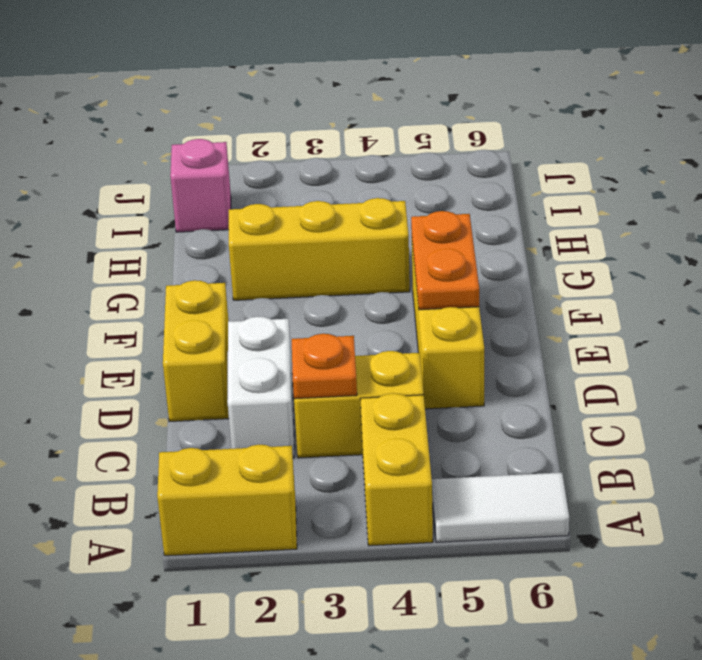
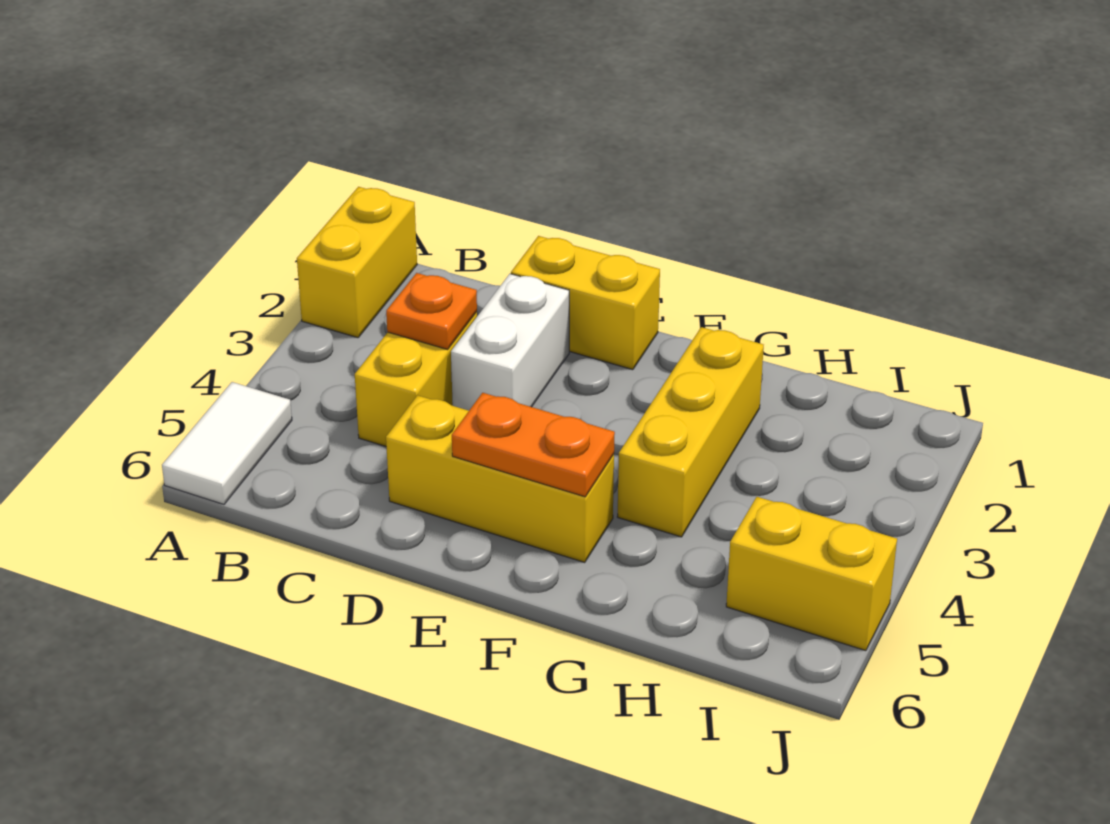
yellow brick A4:B4 level 1 -> yellow brick I5:J5 level 1
white brick C2:D2 level 1 -> white brick D2:D3 level 1
pink brick I1 level 1 -> none

